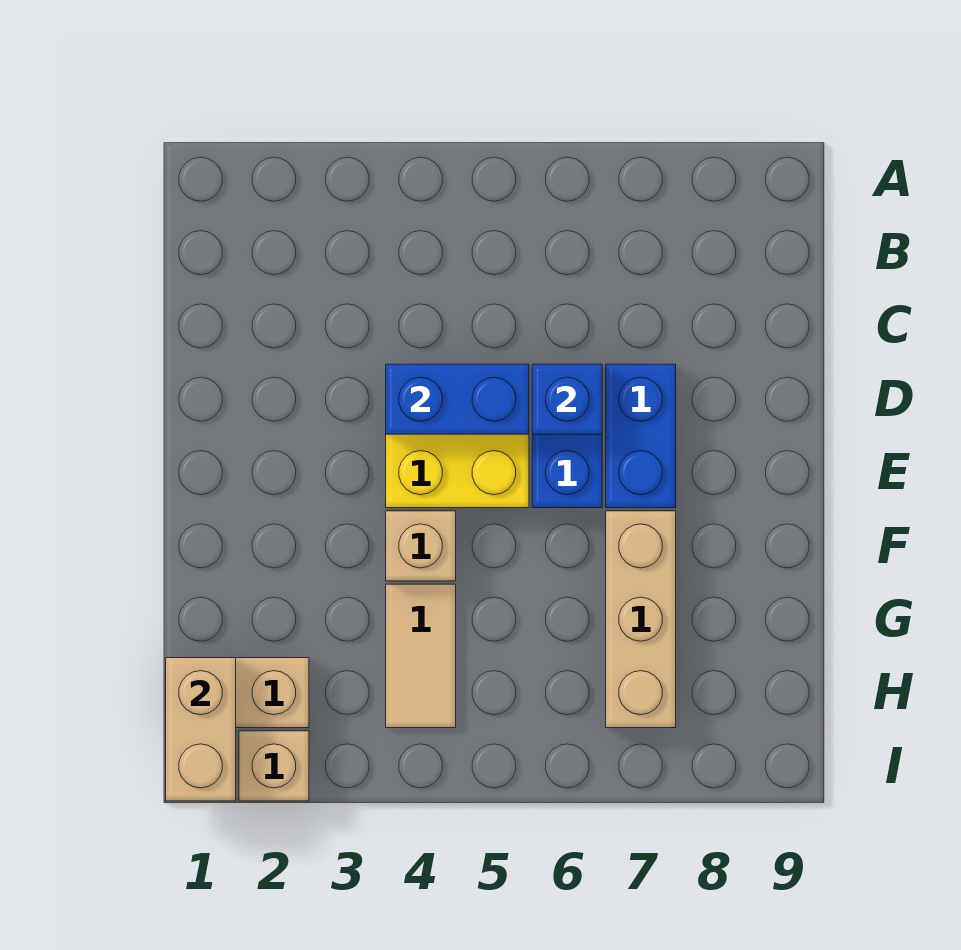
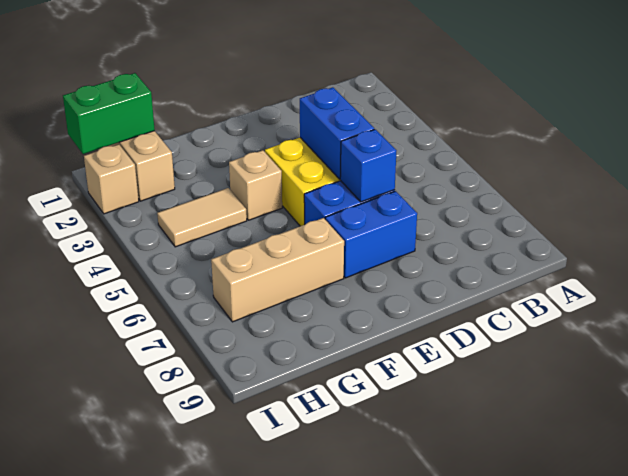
tan brick H1:I1 level 2 -> green brick H1:I1 level 2

